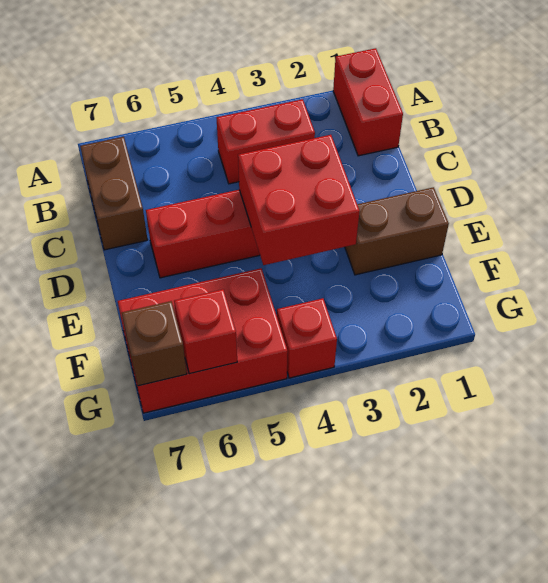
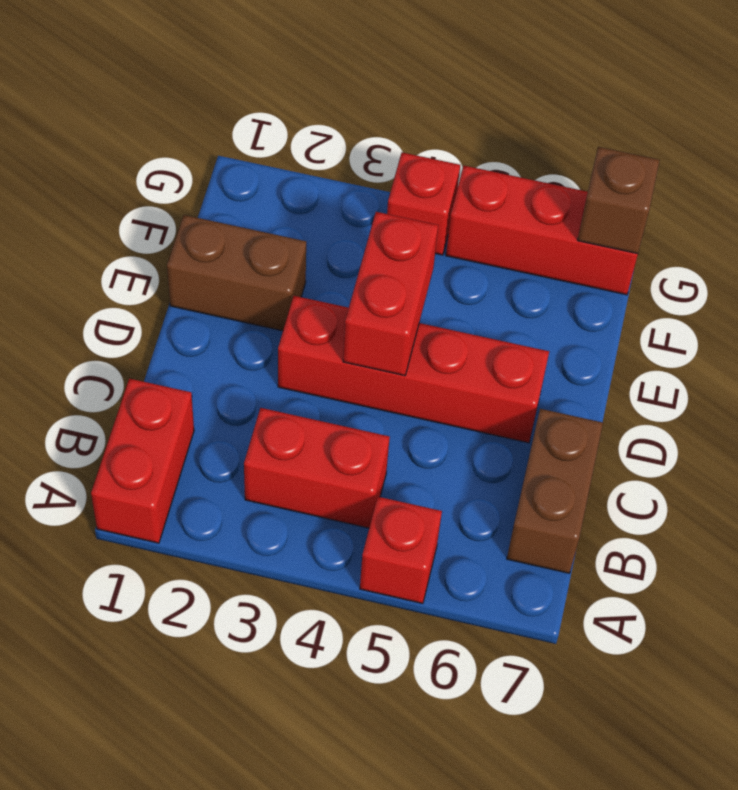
red brick D3:E4 level 2 -> red brick D4:E4 level 2
red brick F5:G7 level 1 -> red brick G5:G7 level 1
red brick G6 level 2 -> red brick A5 level 1

